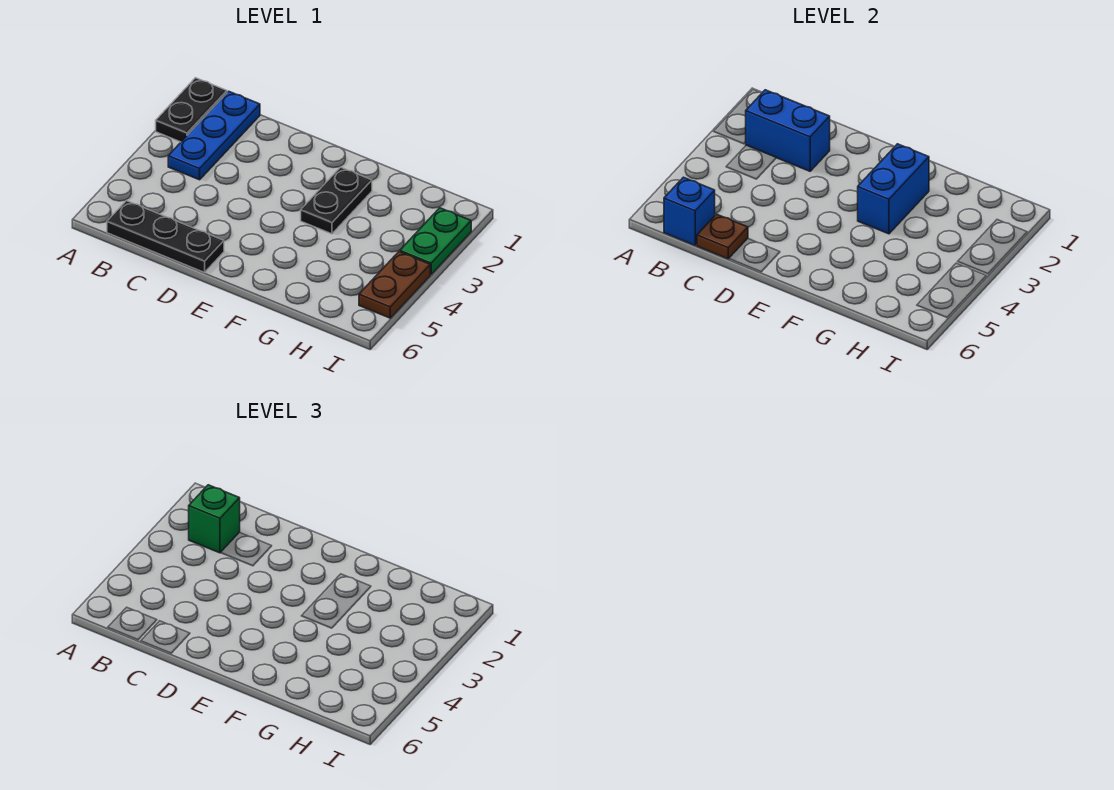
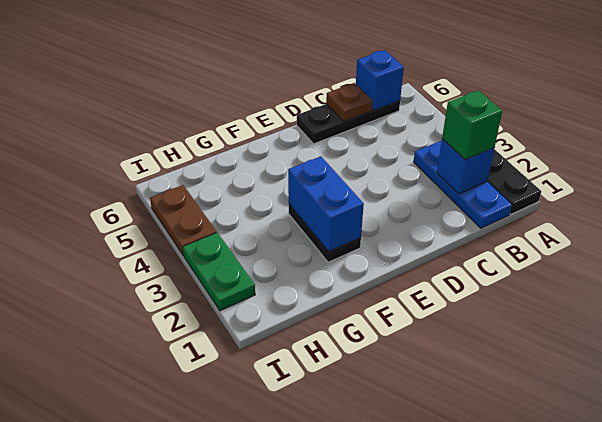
blue brick B2:C2 level 2 -> blue brick B2 level 2

